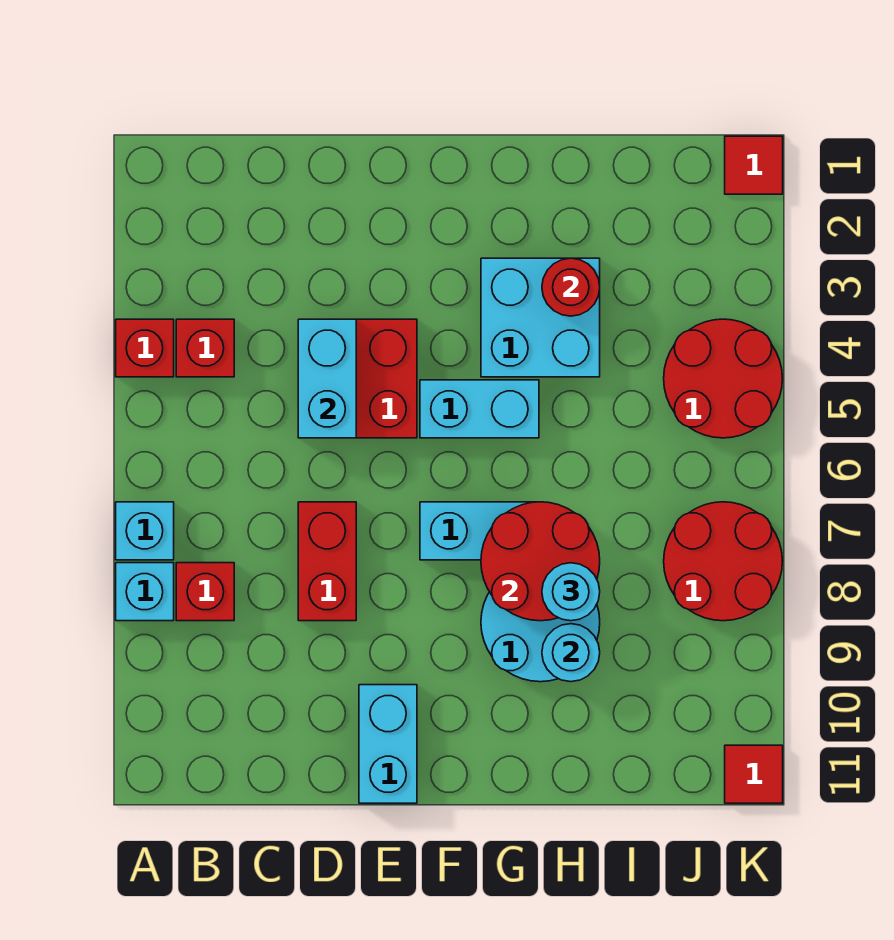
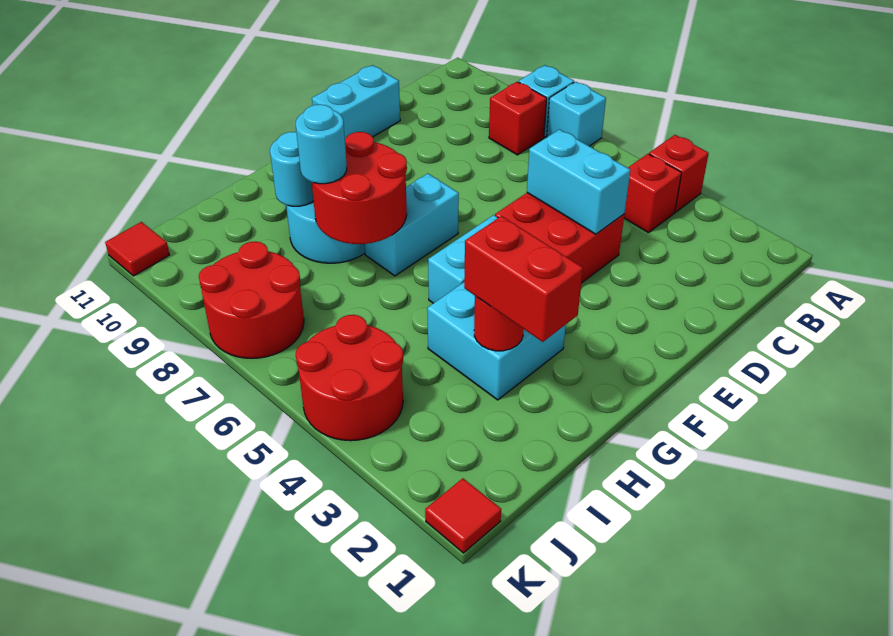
red brick D7:D8 level 1 -> red brick H2:H3 level 3
cyan brick E10:E11 level 1 -> cyan brick D11:E11 level 1

